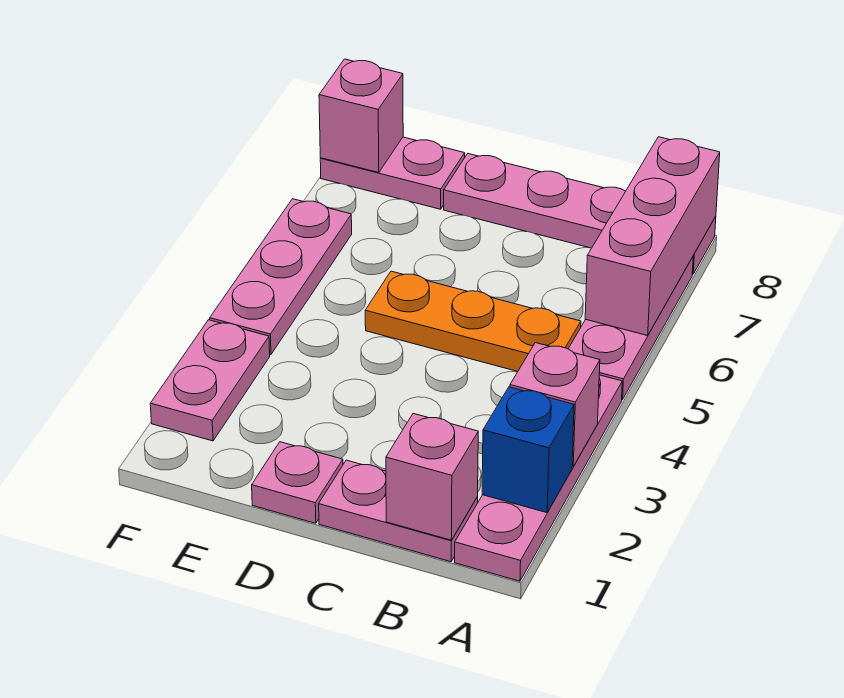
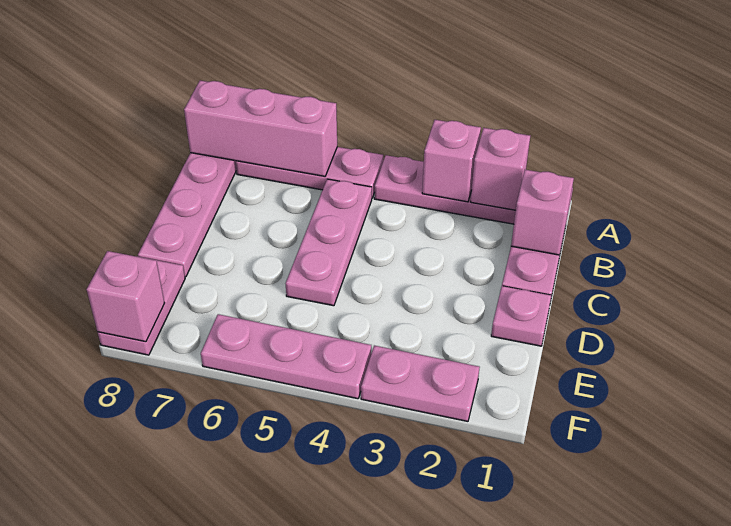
blue brick A2 level 2 -> pink brick A2 level 2
orange plate B5:D5 level 1 -> pink plate B5:D5 level 1

